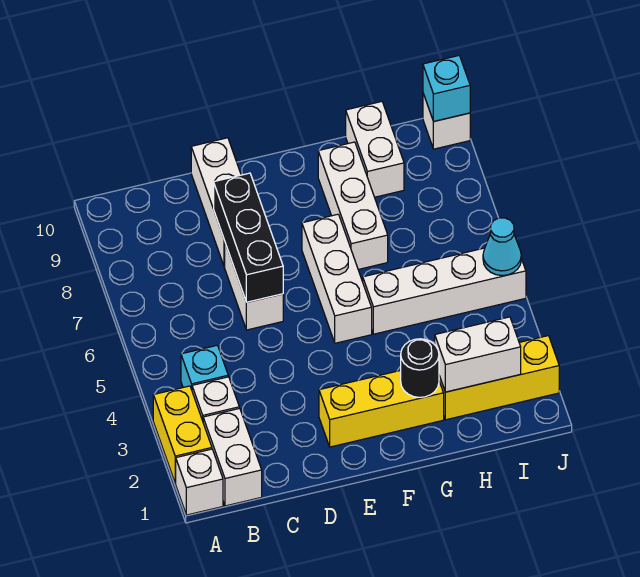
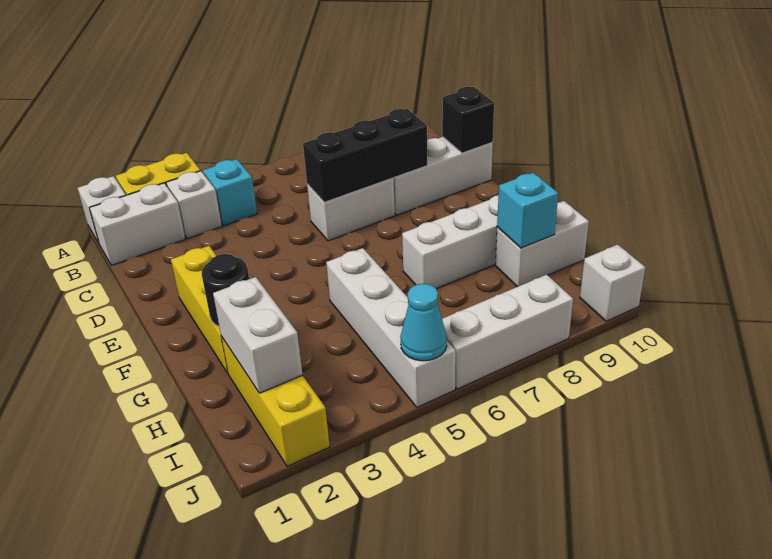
none -> black brick D10 level 2
white brick F5:F7 level 1 -> white brick J6:J8 level 1
cyan brick J10 level 2 -> cyan brick H9 level 2

